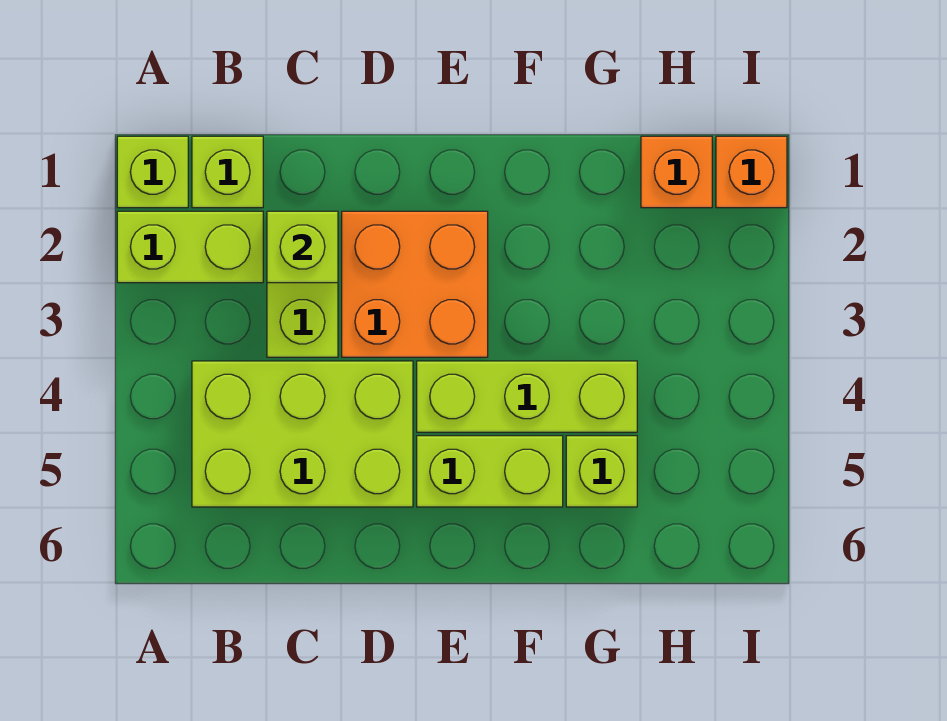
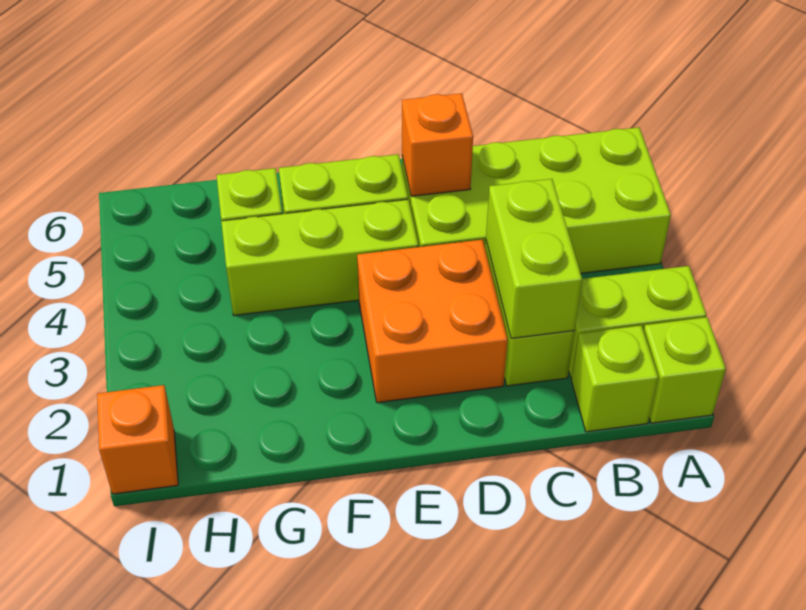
lime brick B4:D5 level 1 -> lime brick A4:D5 level 1
lime brick C2 level 2 -> lime brick C2:C3 level 2
orange brick H1 level 1 -> orange brick D5 level 2

